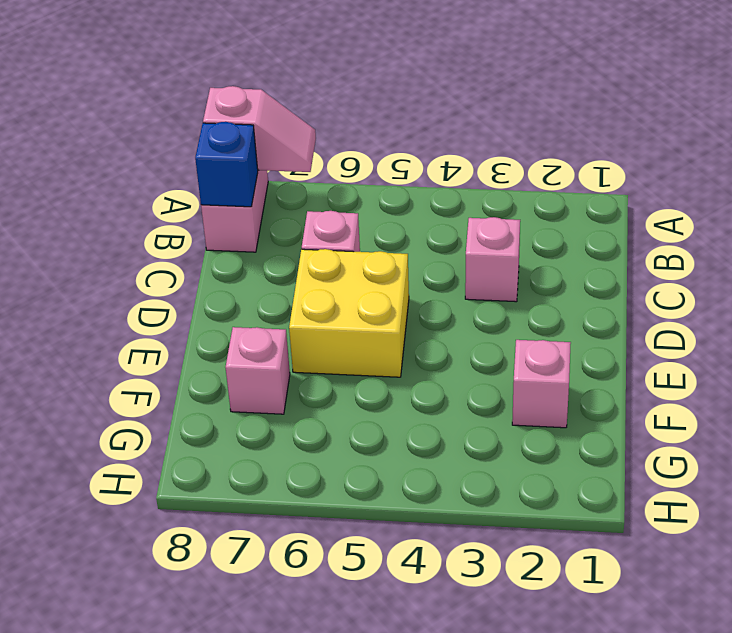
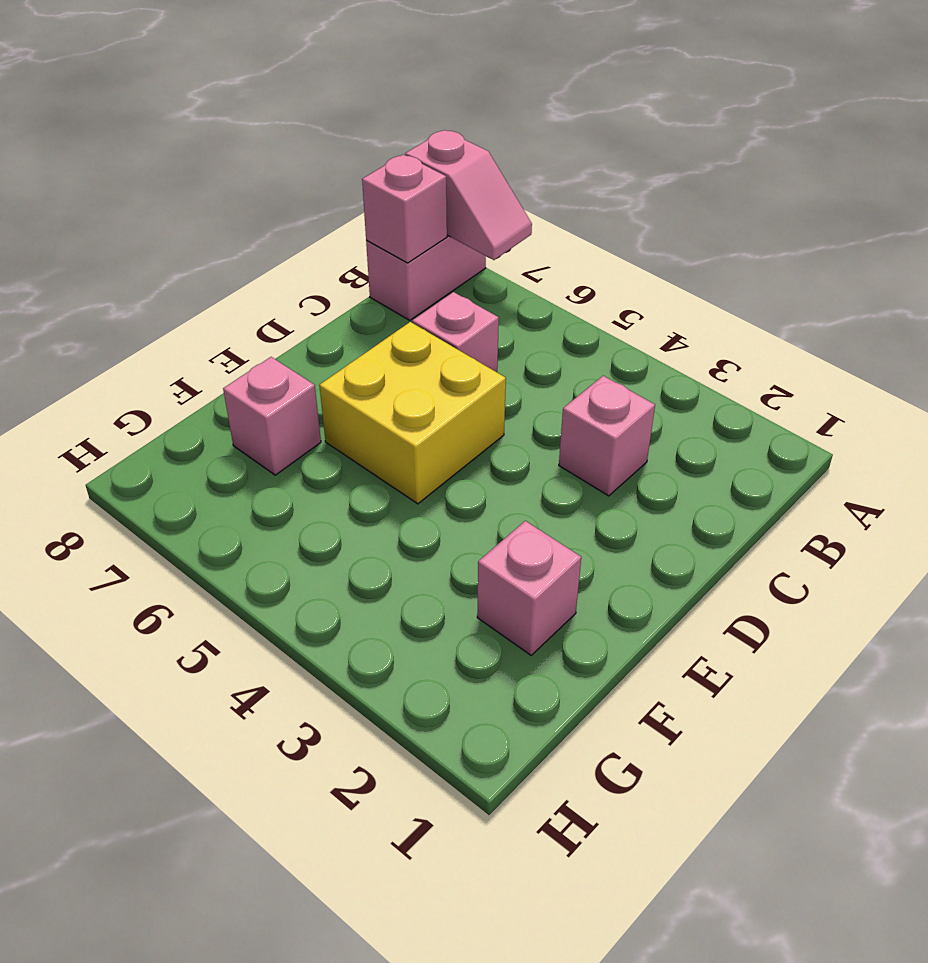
blue brick B8 level 2 -> pink brick B8 level 2

